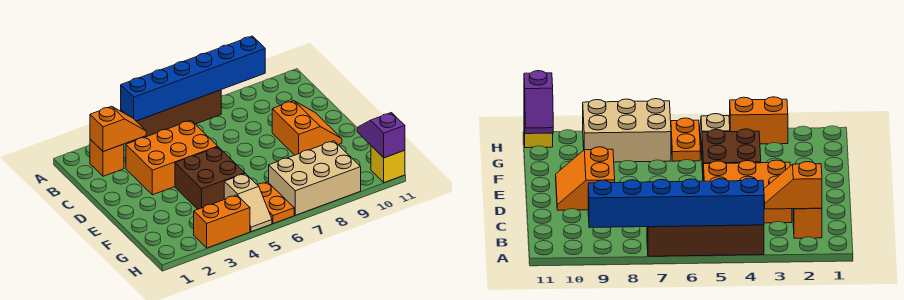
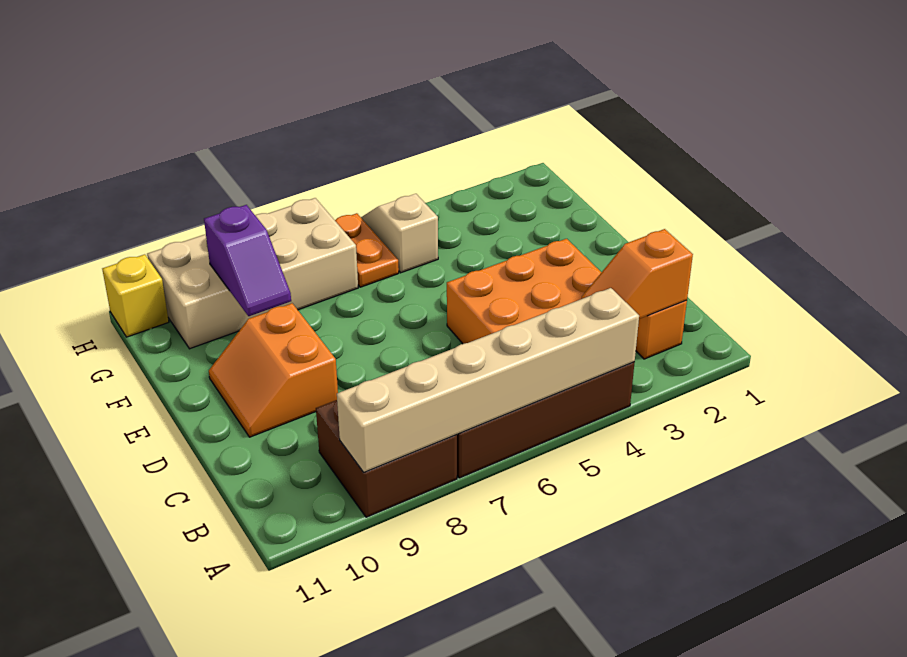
blue brick A4:A9 level 2 -> tan brick A4:A9 level 2
brown brick E4:F5 level 1 -> brown brick A8:B9 level 1
tan brick G7:H9 level 1 -> tan brick G7:H10 level 1
purple slope G11:H11 level 2 top H -> purple slope F9:G9 level 2 top G
orange brick H3:H4 level 1 -> none

